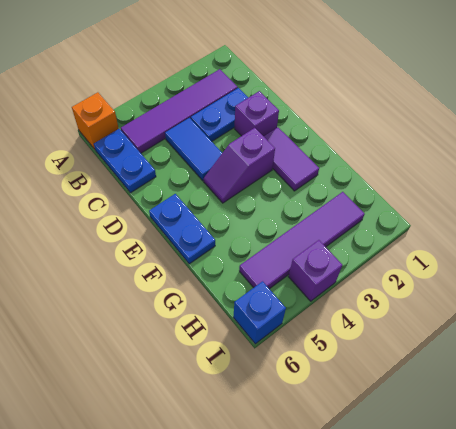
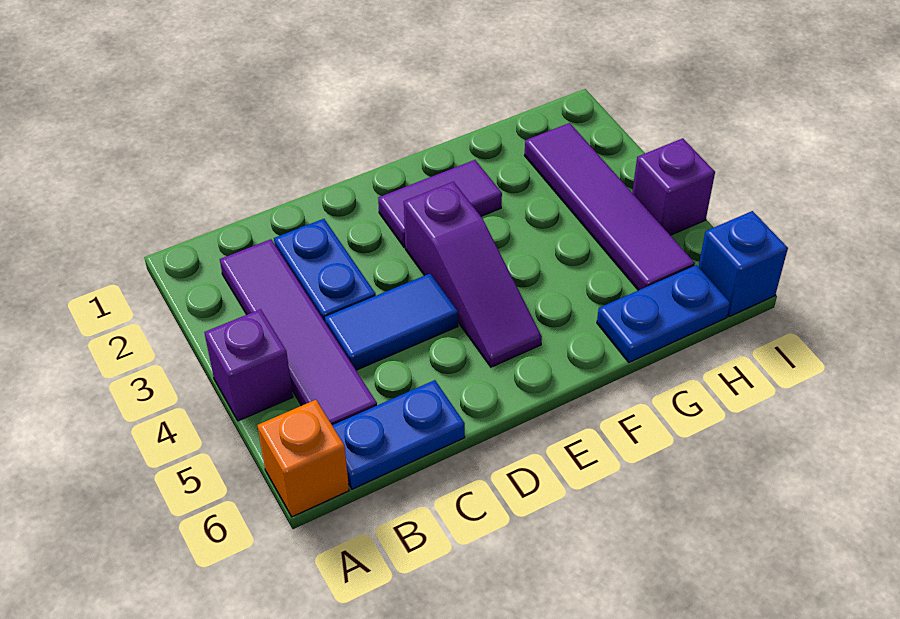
purple brick D2 level 1 -> purple brick A4 level 1
purple slope E3:E4 level 1 top 3 -> purple slope E3:E5 level 1 top 3
blue plate E6:F6 level 1 -> blue plate G6:H6 level 1

